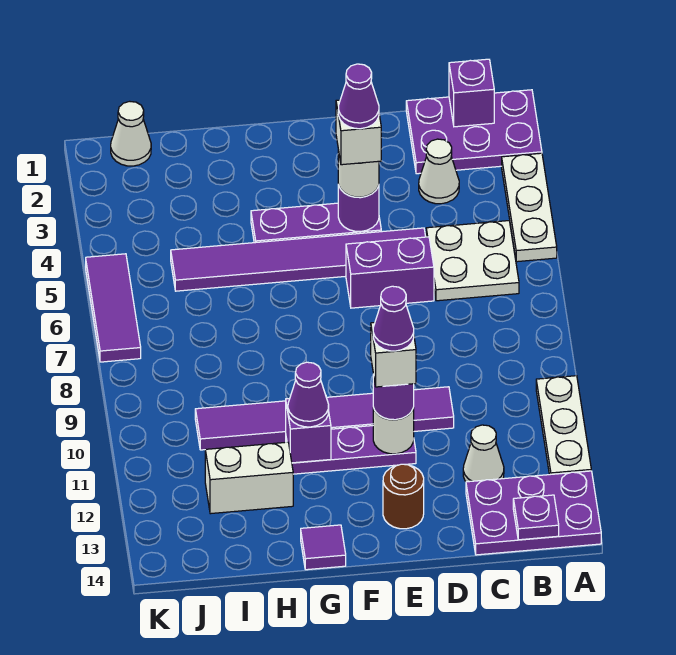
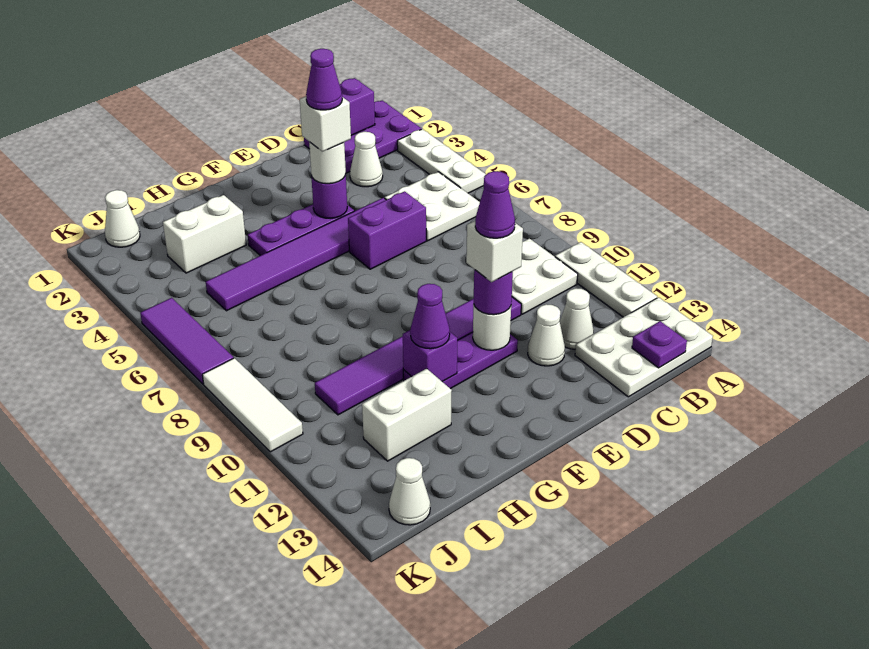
purple plate A13:C14 level 1 -> white plate A13:C14 level 1
none -> white plate B9:C10 level 1
none -> white cone D12 level 1
brown round brick E13 level 1 -> none
purple tile G14 level 1 -> none
none -> white brick H3:I3 level 1
none -> white cone J14 level 1
none -> white tile K8:K10 level 1

